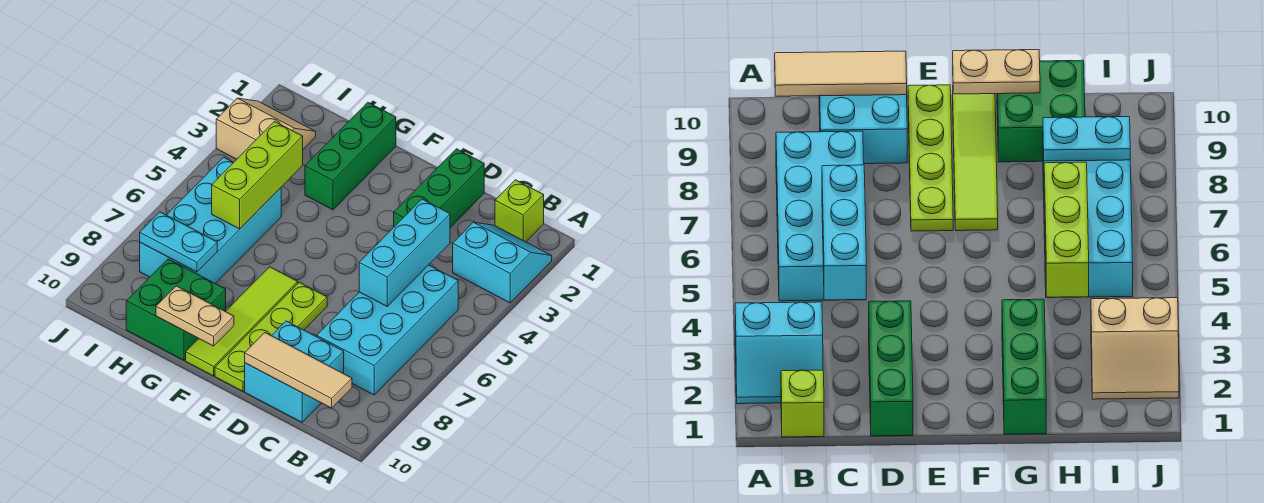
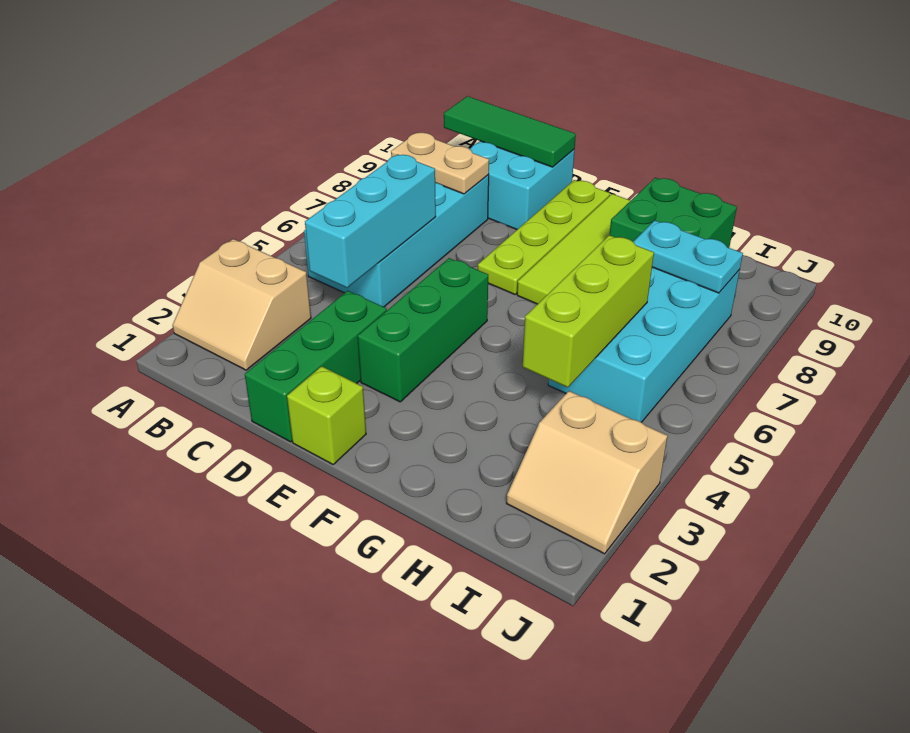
cyan slope A2:B3 level 1 top 3 -> tan slope A2:B3 level 1 top 3
lime brick B1 level 1 -> lime brick E1 level 1
tan tile B10:D10 level 2 -> green tile B10:D10 level 2
tan plate F10:G10 level 2 -> tan plate B8:C8 level 2
green brick G1:G3 level 1 -> green brick E3:E5 level 1

